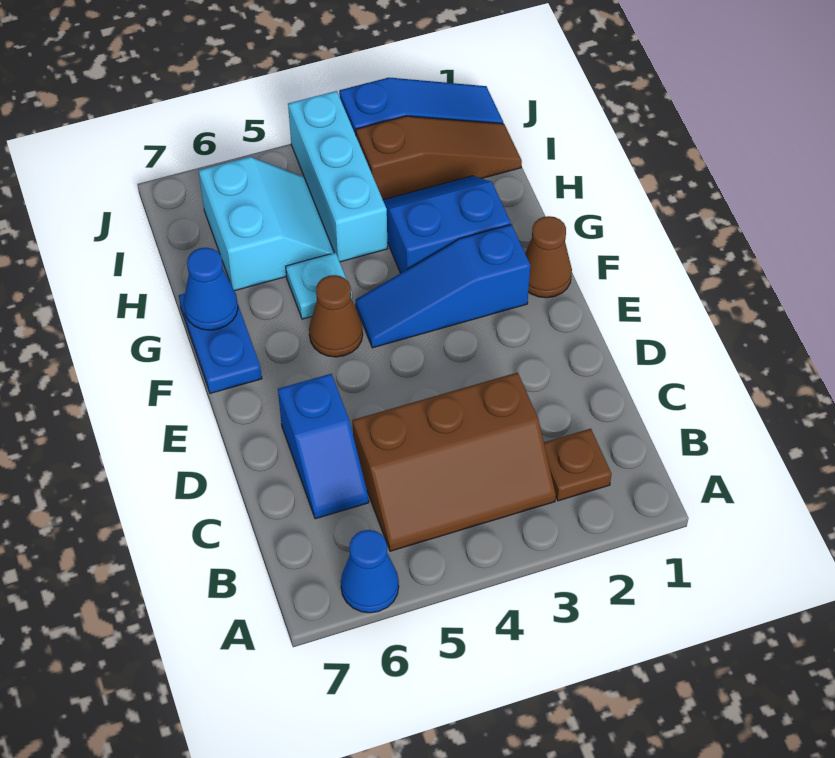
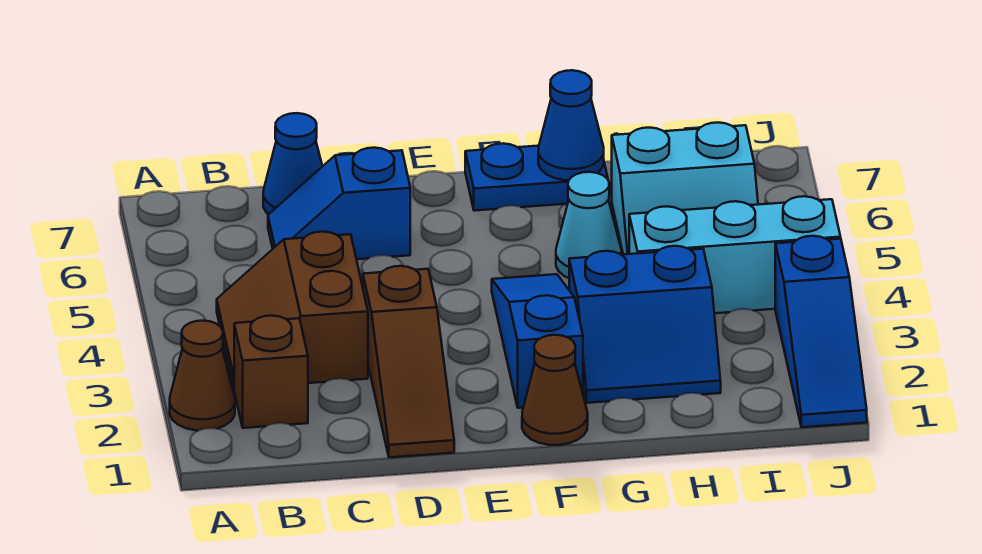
blue cone A6 level 1 -> blue cone C7 level 1
brown plate B2 level 1 -> brown brick B2 level 1
brown slope B3:C5 level 1 top C -> brown slope B3:C4 level 1 top C
brown cone F5 level 1 -> brown cone A2 level 1
blue slope G2:H3 level 1 top G -> blue slope G2:H3 level 1 top 3
cyan plate G5 level 1 -> cyan cone G5 level 1
brown slope I1:I3 level 1 top 3 -> brown slope D1:D3 level 1 top 3

